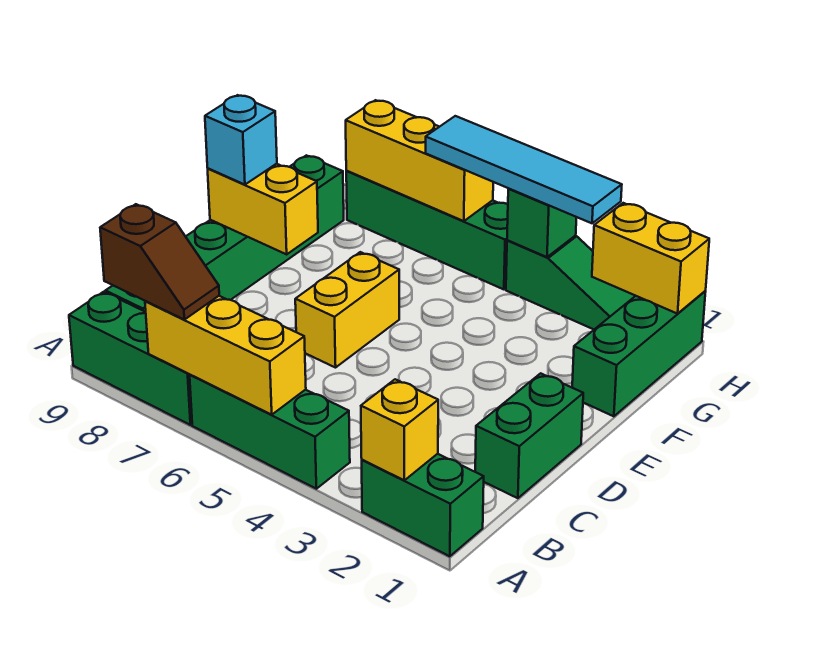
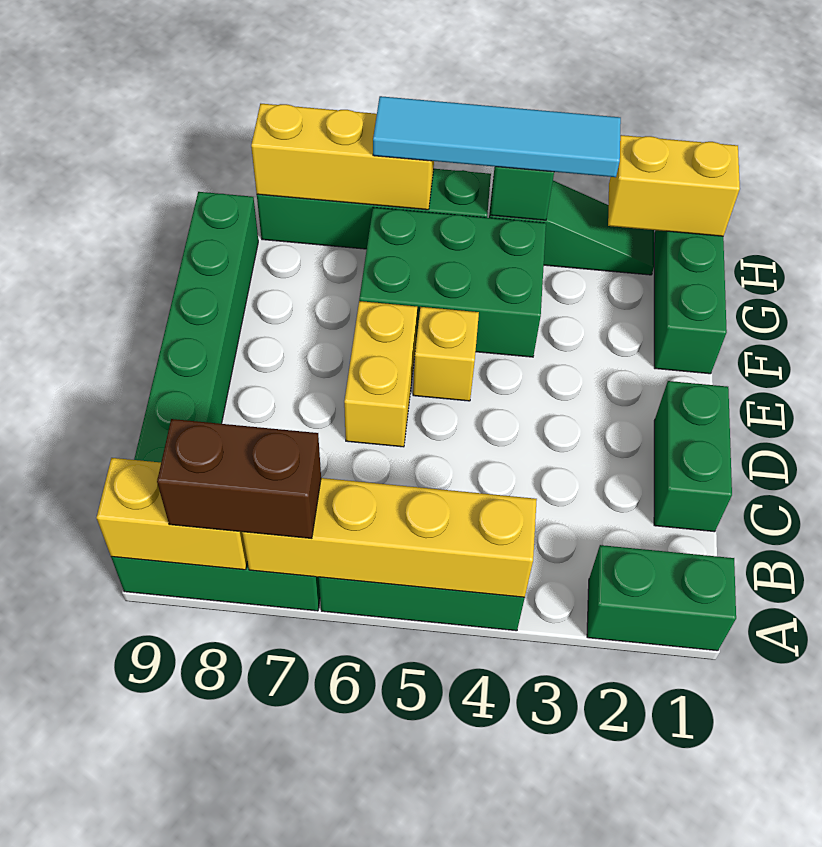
yellow brick A2 level 2 -> yellow brick E5 level 1
yellow brick A5:A7 level 2 -> yellow brick A4:A7 level 2
brown slope A7:A8 level 3 top 8 -> brown brick A7:A8 level 3
yellow brick E8:E9 level 2 -> yellow brick A8:A9 level 2
cyan brick E9 level 3 -> none
none -> green brick F4:G6 level 1

